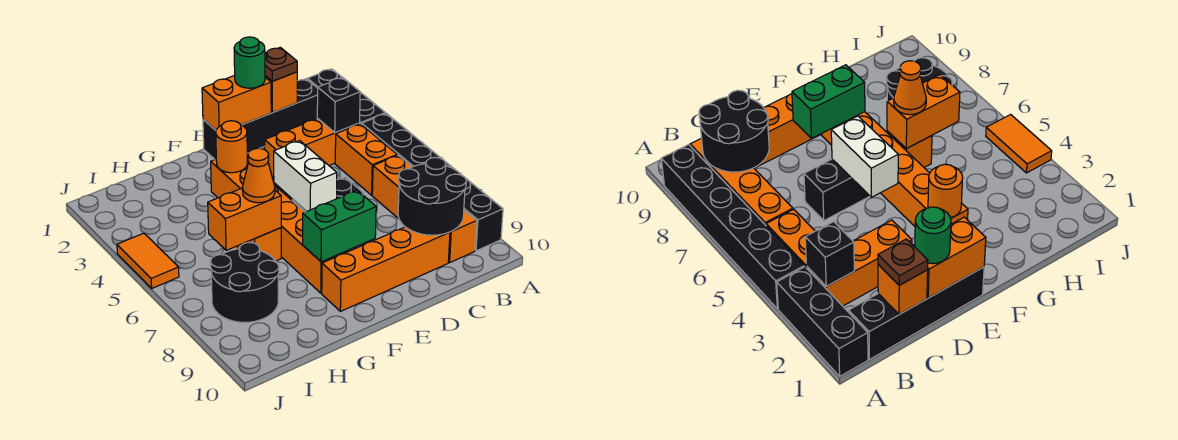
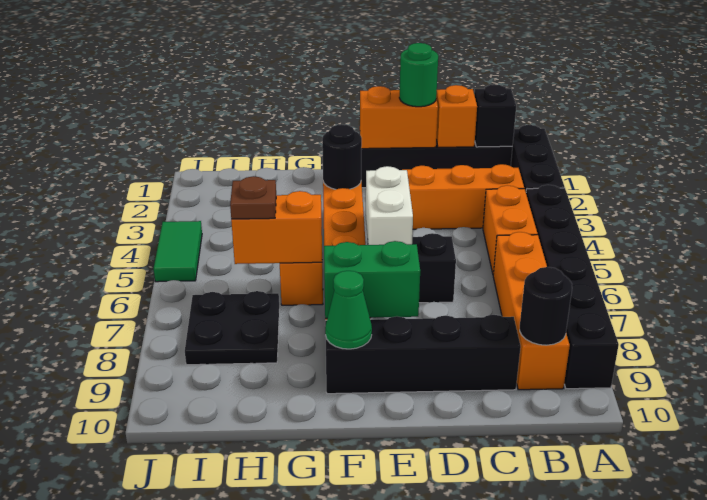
black brick B3 level 2 -> black brick B1 level 2
black round brick B8:C9 level 2 -> black round brick B9 level 2
brown plate C1 level 3 -> brown plate H6 level 3
orange brick C9:F9 level 1 -> black brick C9:F9 level 1
orange round brick F3 level 2 -> black round brick F3 level 2
none -> green cone F9 level 2
orange cone G6 level 3 -> none
black round brick H7:I8 level 1 -> black plate H7:I8 level 1
orange tile J4:J5 level 1 -> green tile J4:J5 level 1

